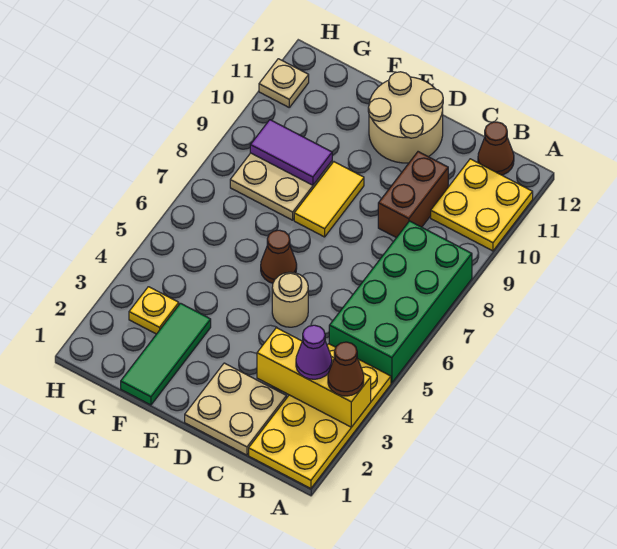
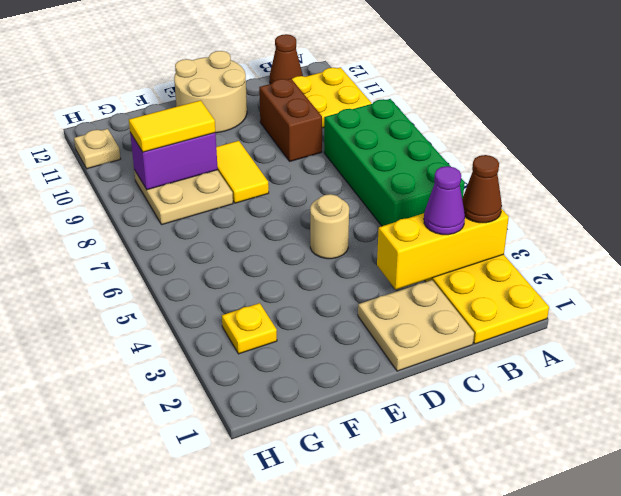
brown cone E6 level 1 -> none
green tile F1:F3 level 1 -> none
purple tile F9:G9 level 2 -> purple brick F9:G9 level 2
none -> yellow tile F9:G9 level 3

